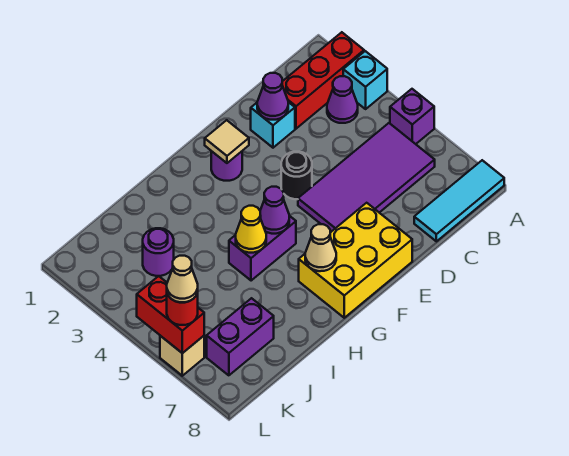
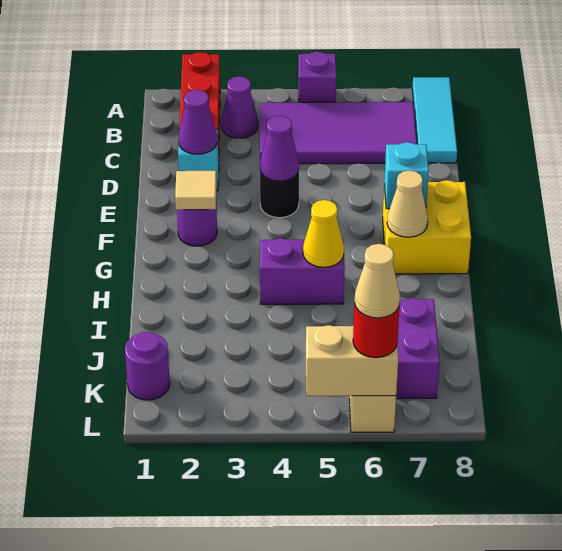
cyan brick A3 level 1 -> cyan brick F7 level 2
purple tile B5:E6 level 1 -> purple tile B4:C7 level 1
yellow brick E7:G8 level 1 -> yellow brick F7:G8 level 1
purple brick G5:H5 level 1 -> purple brick H4:H5 level 1
purple cone G5 level 2 -> purple cone E4 level 2
purple round brick J3 level 1 -> purple round brick K1 level 1
red brick L5:L6 level 2 -> tan brick L5:L6 level 2

